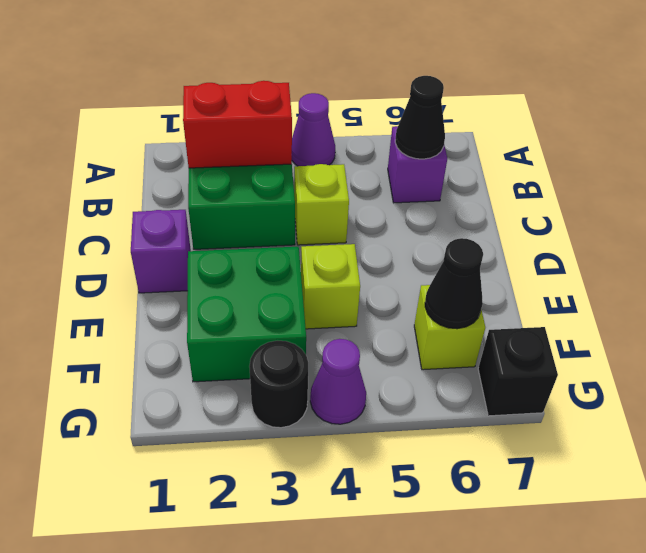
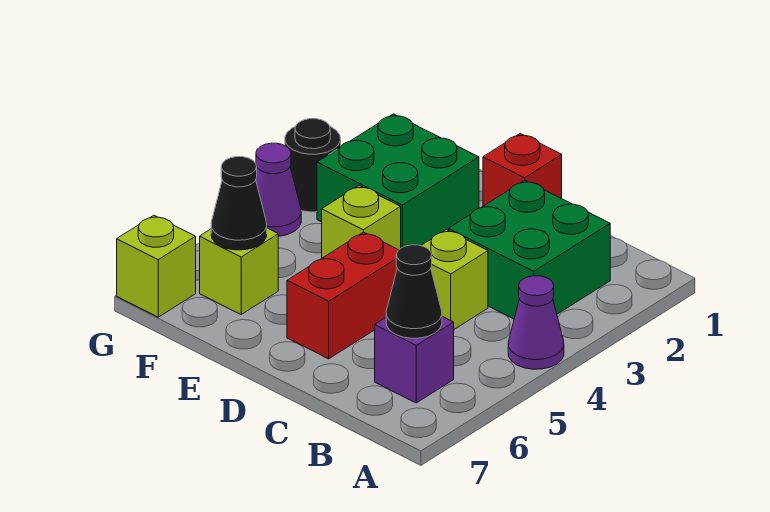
red brick B2:B3 level 2 -> red brick D5:D6 level 1
purple brick D1 level 1 -> red brick D1 level 1
black brick G7 level 1 -> lime brick G7 level 1

